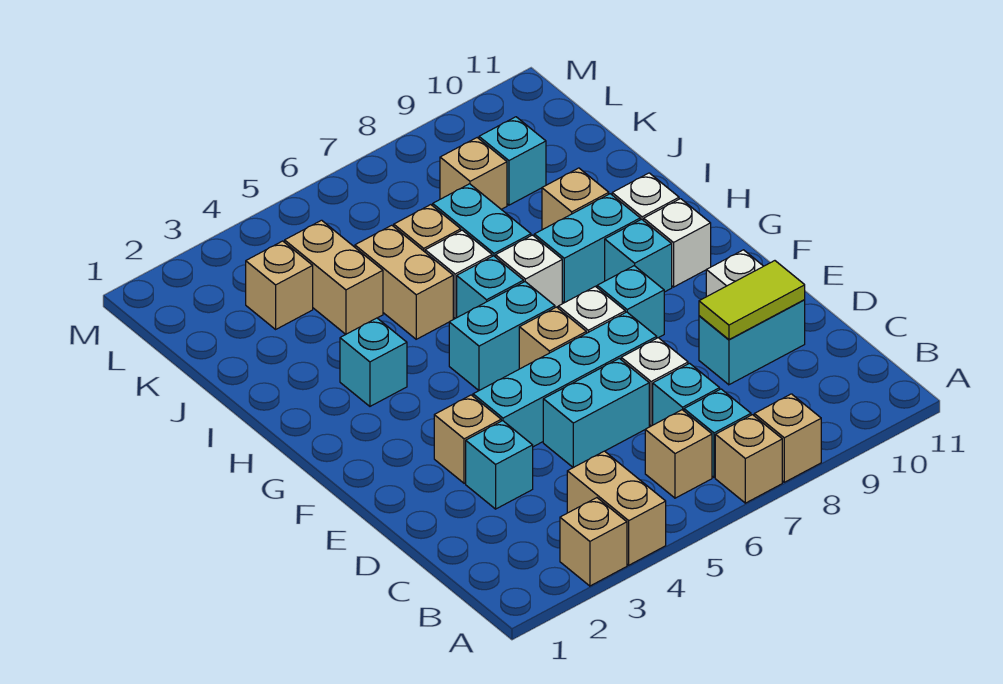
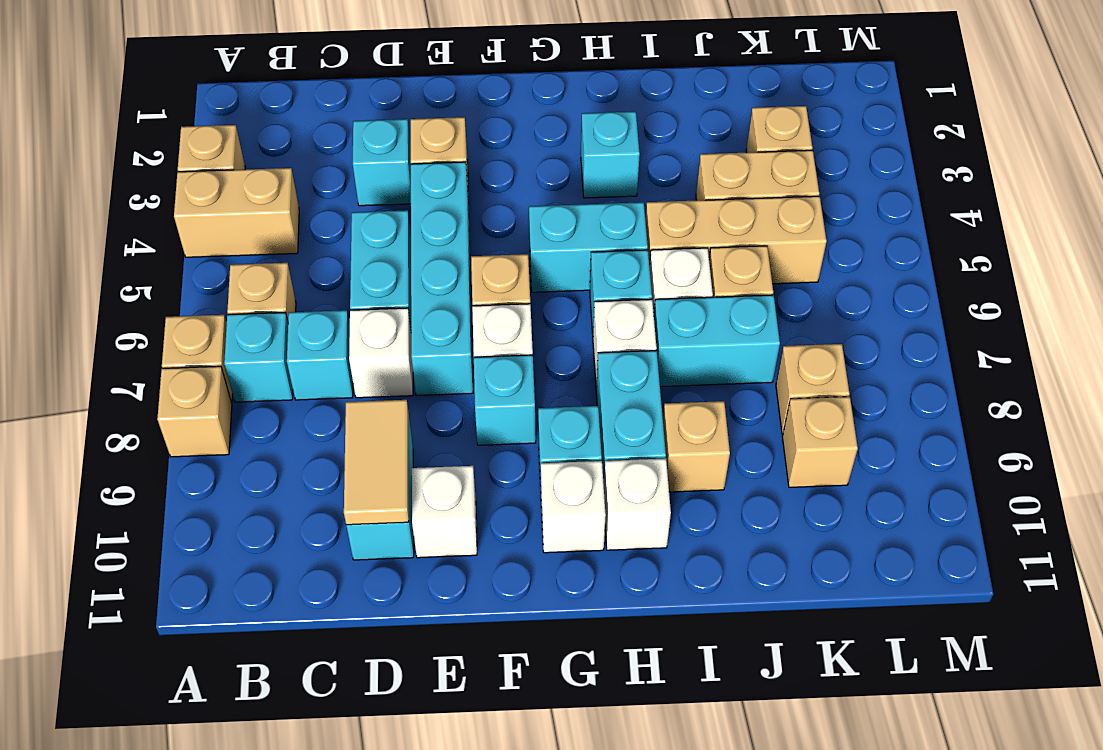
lime tile D9:D10 level 2 -> tan tile D9:D10 level 2
cyan brick G5:G6 level 1 -> cyan brick G5:H5 level 1
tan brick I5:J5 level 1 -> tan brick I5:K5 level 1
cyan brick K9 level 1 -> tan brick K9 level 1

